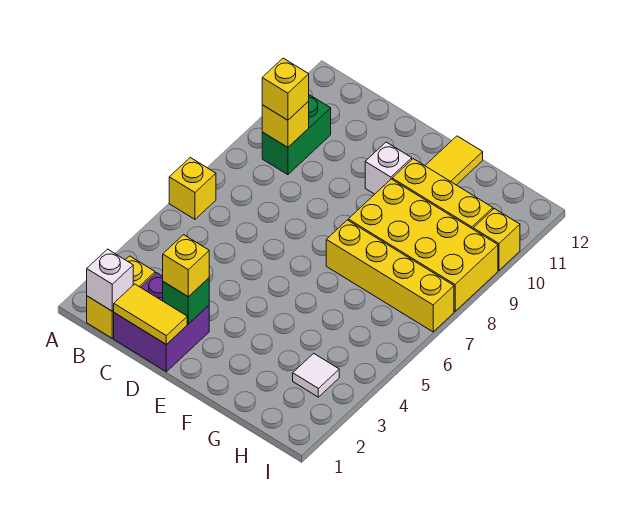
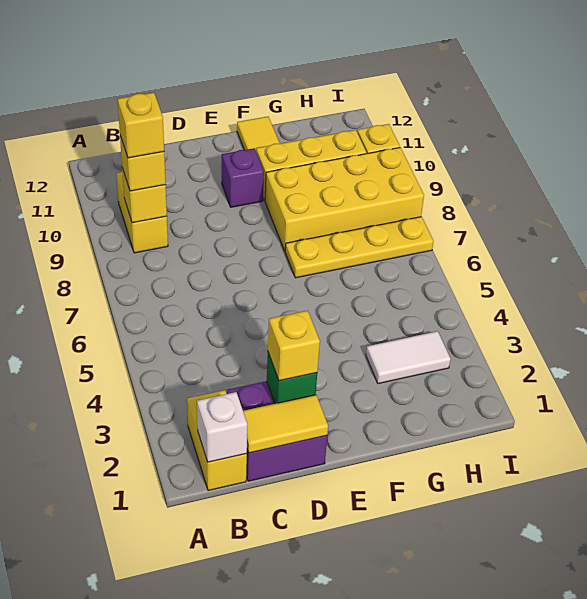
yellow brick A6 level 1 -> yellow brick B9 level 4
green brick B9:B10 level 1 -> yellow brick B9:B10 level 1
white brick E10 level 1 -> purple brick E10 level 1
yellow brick F7:I7 level 1 -> yellow plate F7:I7 level 1
white tile H3 level 1 -> white tile G3:H3 level 1

